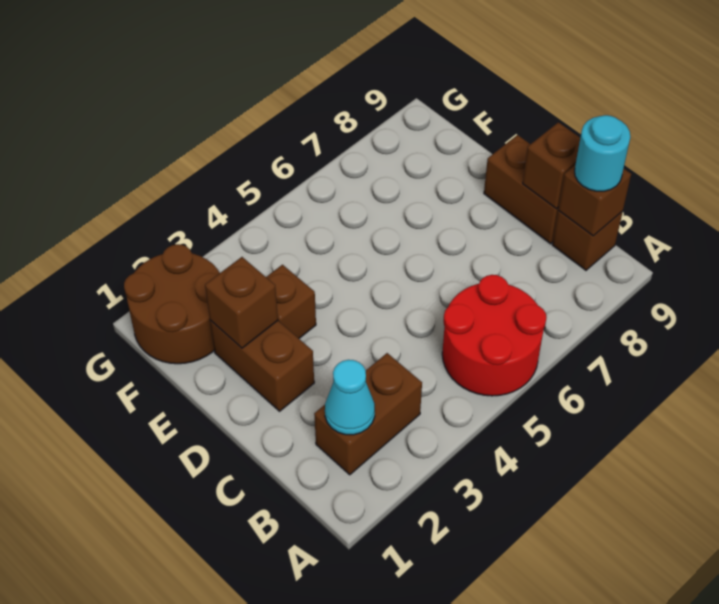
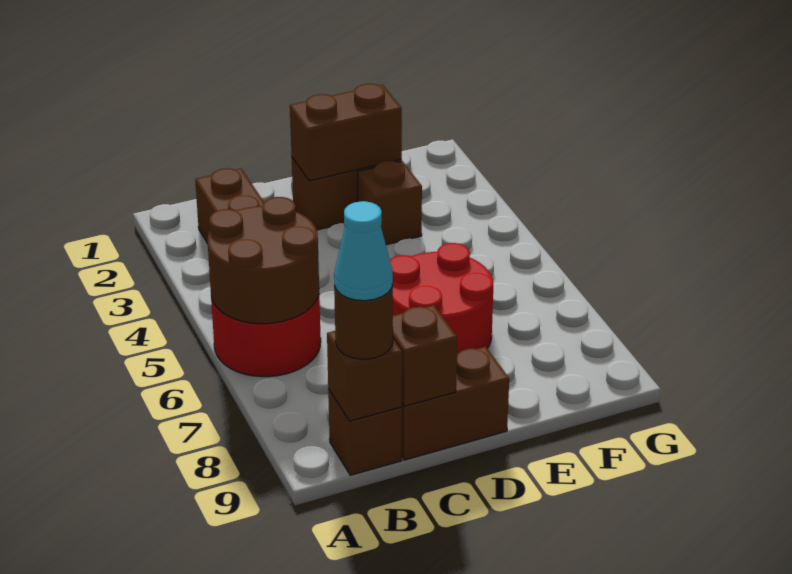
cyan cone B2 level 2 -> cyan cone B9 level 4
cyan round brick B9 level 3 -> brown round brick B9 level 3
none -> red round brick D6:E7 level 1
brown brick E2 level 2 -> brown brick D2:E2 level 2
brown round brick F1:G2 level 1 -> brown round brick A5:B6 level 2

